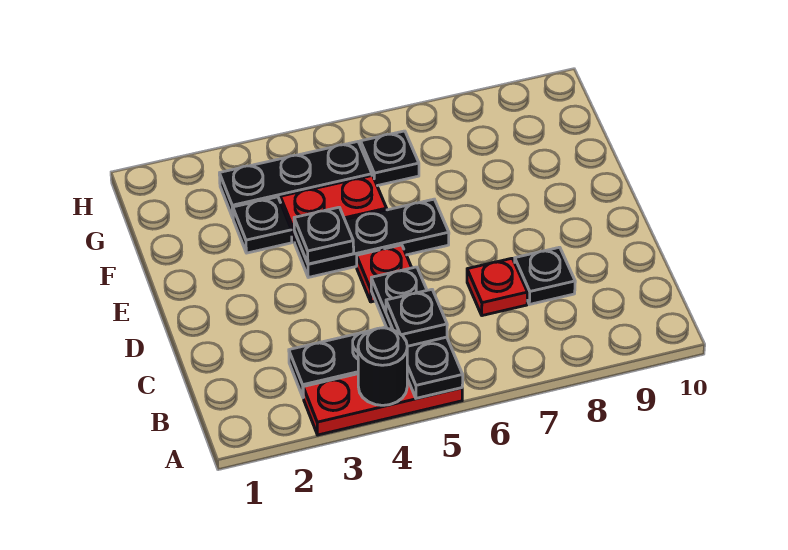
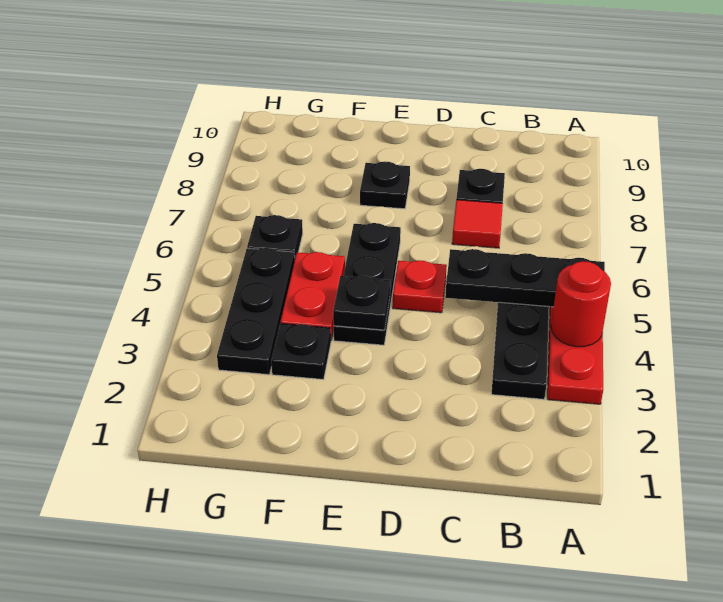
black round brick A4 level 2 -> red round brick A4 level 2
black plate B5 level 3 -> black plate E8 level 1
red plate C7 level 1 -> red tile C7 level 1

